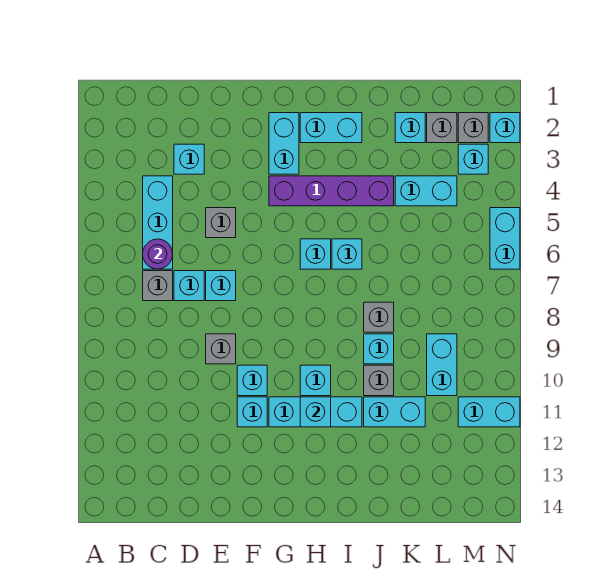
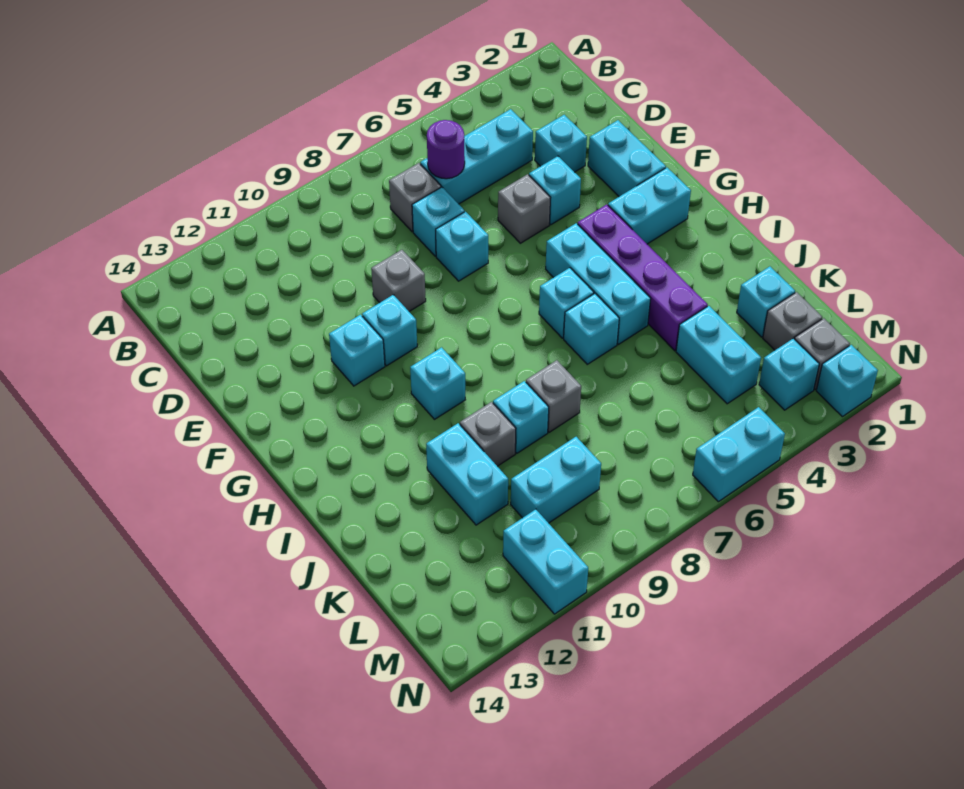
cyan brick G11:I11 level 1 -> cyan brick G5:I5 level 1
cyan brick H2:I2 level 1 -> cyan brick E2:F2 level 1
cyan brick H11 level 2 -> cyan brick E4 level 1

